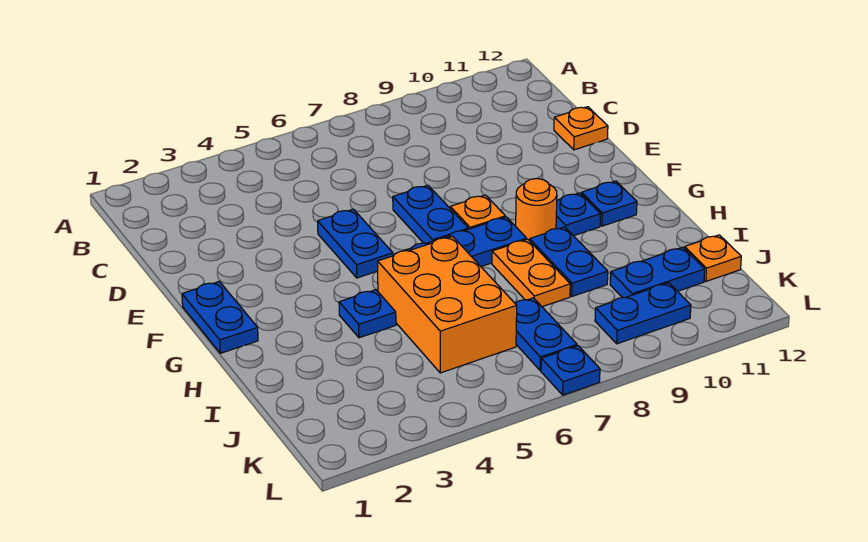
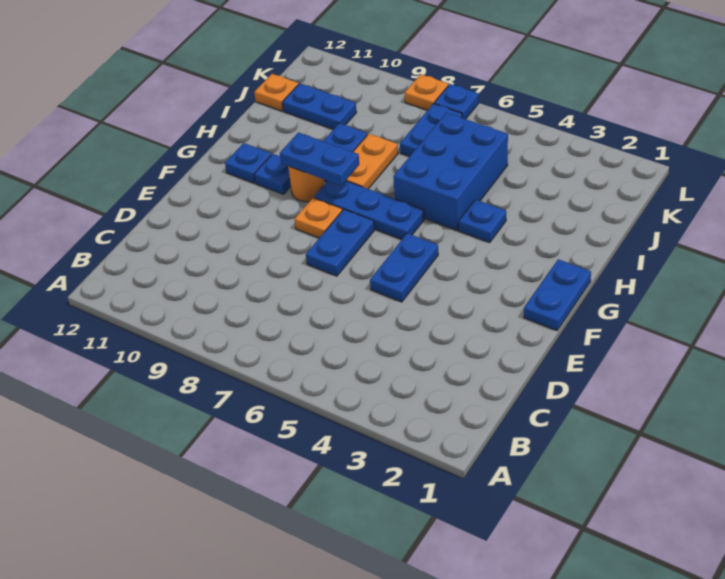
orange plate D12 level 1 -> orange plate L8 level 1
orange brick H5:J6 level 1 -> blue brick H5:J6 level 1
blue plate K9:K10 level 1 -> blue plate G8:G9 level 2

